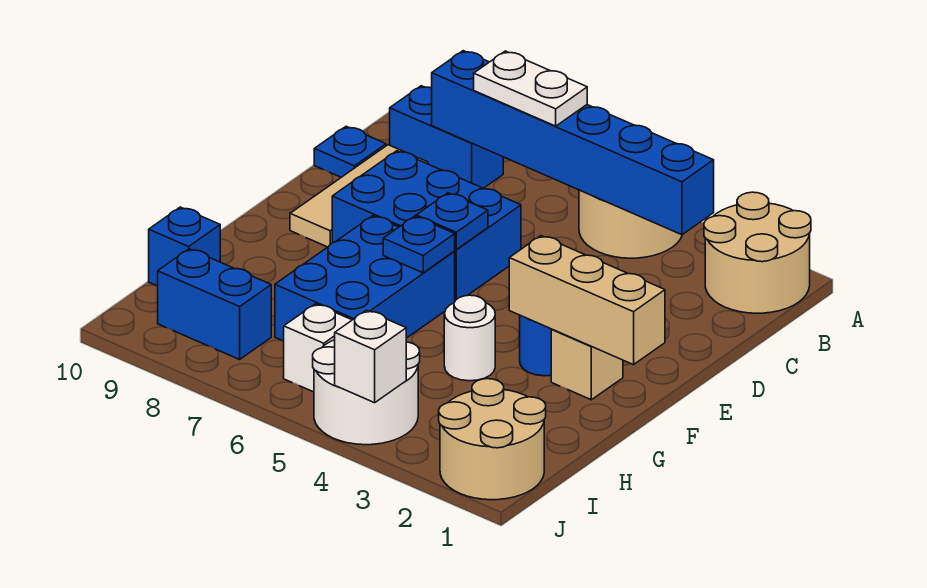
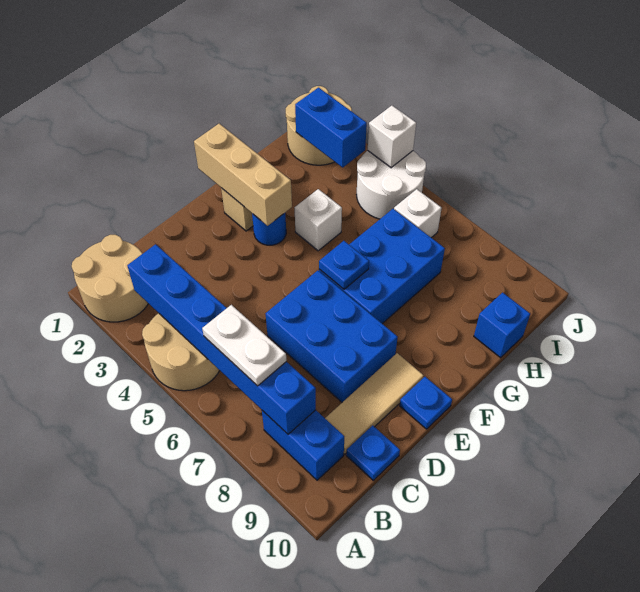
blue plate E6 level 2 -> blue plate E10 level 1
white round brick G4 level 1 -> white brick G4 level 1
blue brick I8:I9 level 1 -> blue brick I2:I3 level 2

